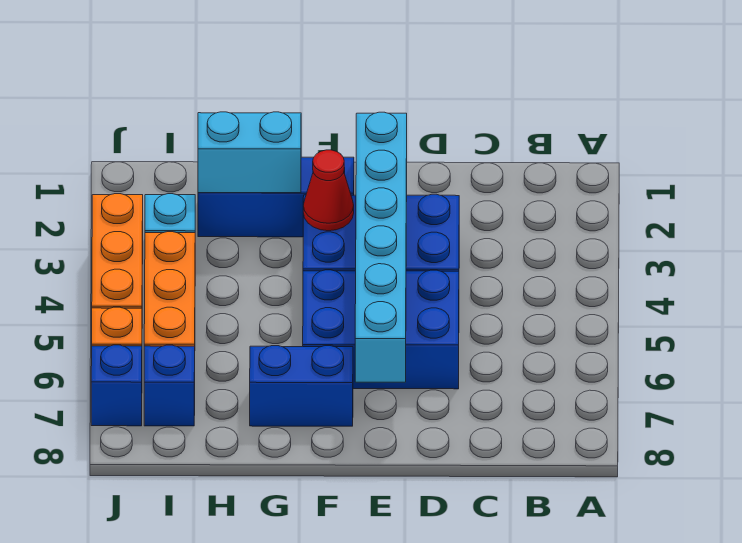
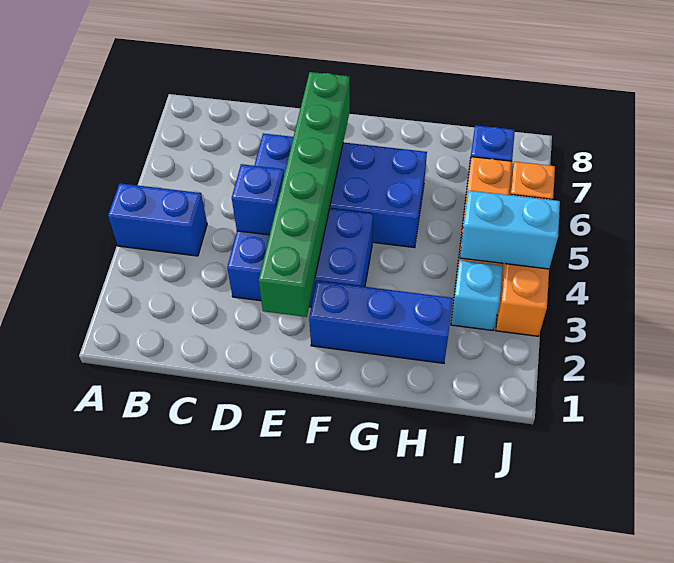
blue brick D5:F6 level 1 -> blue brick D5:G6 level 1
cyan brick E2:E7 level 2 -> green brick E2:E7 level 2
red cone F3 level 2 -> none
blue brick F7:G7 level 1 -> blue brick A4:B4 level 1
cyan brick G2:H2 level 2 -> cyan brick I4:J4 level 2
blue brick J7 level 1 -> blue brick D4 level 2

